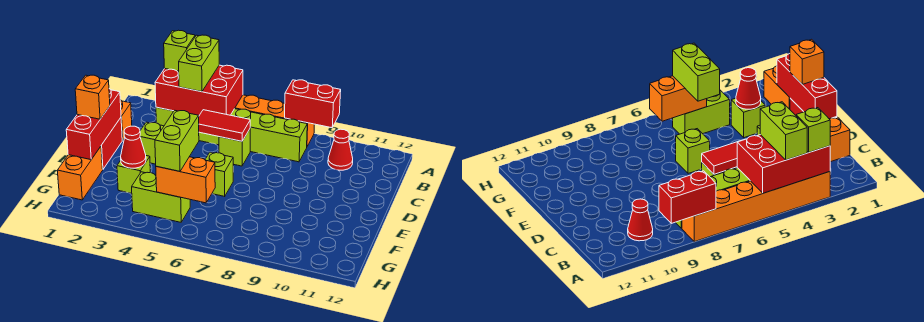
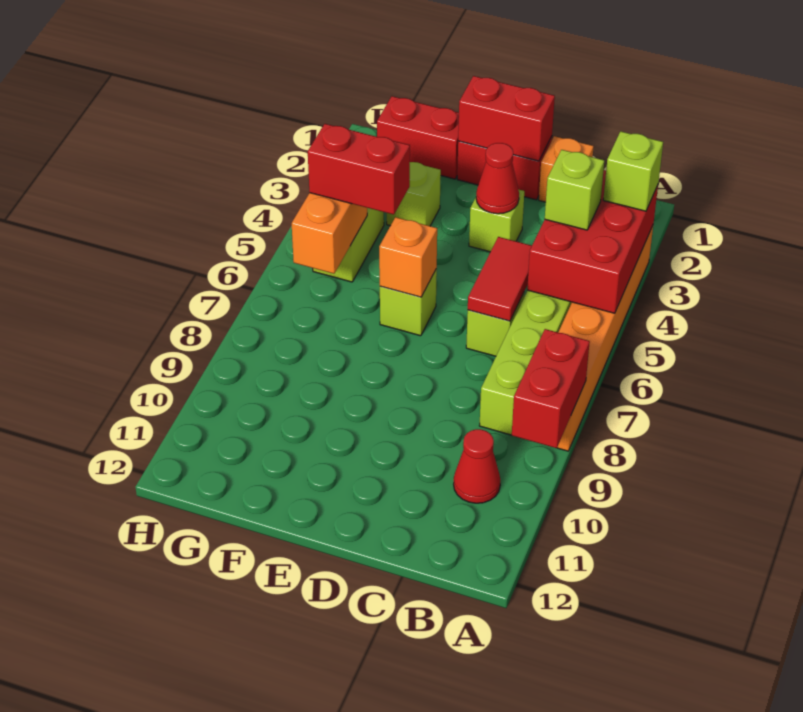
lime brick A4:B4 level 3 -> lime brick B4 level 3
red brick D1:F1 level 2 -> red brick D1:E1 level 2
orange brick E1 level 3 -> orange brick E6 level 2
orange brick F1:G1 level 1 -> red brick F1:G1 level 1
red cone F3 level 2 -> red cone D3 level 2
lime brick F5:G5 level 3 -> red brick F5:G5 level 3

